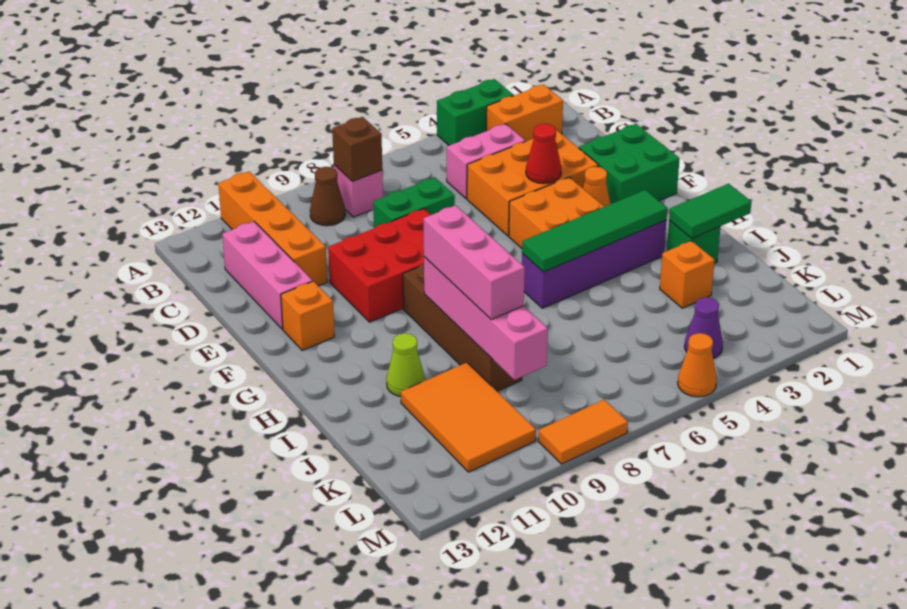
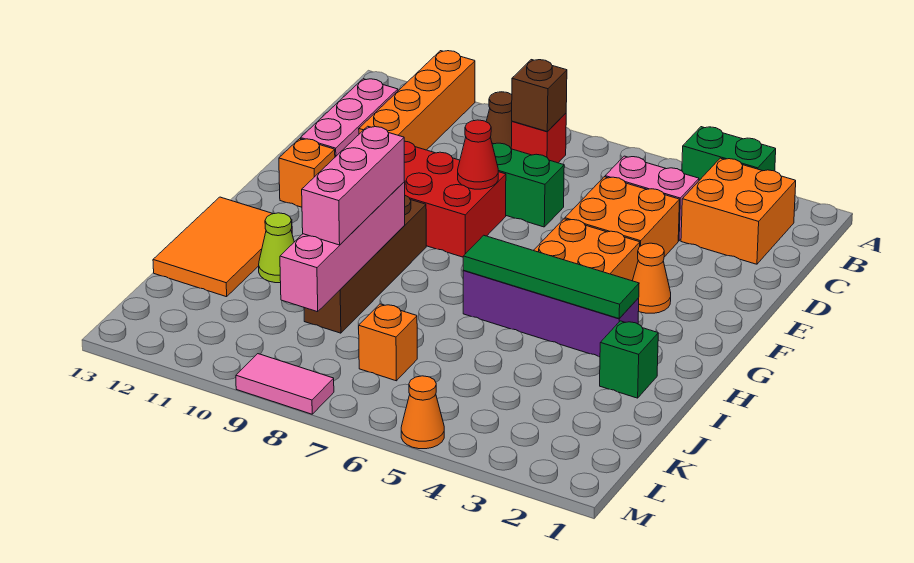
orange brick B2:B3 level 1 -> orange brick B2:C3 level 1
pink brick B8 level 1 -> red brick B8 level 1
orange brick D3:E5 level 1 -> orange brick D4:E5 level 1
green brick E1:F2 level 1 -> none
red cone E4 level 2 -> red cone E8 level 2
green tile I1:I2 level 2 -> none
orange brick J3 level 1 -> orange brick K7 level 1
orange tile J10:L11 level 1 -> orange tile H12:J13 level 1
purple cone L4 level 1 -> none
orange tile M8:M9 level 1 -> pink tile M8:M9 level 1

